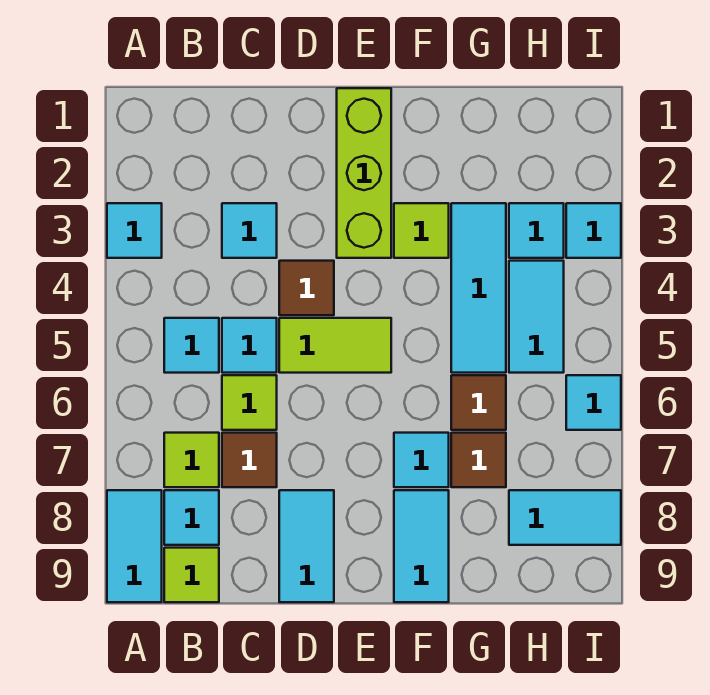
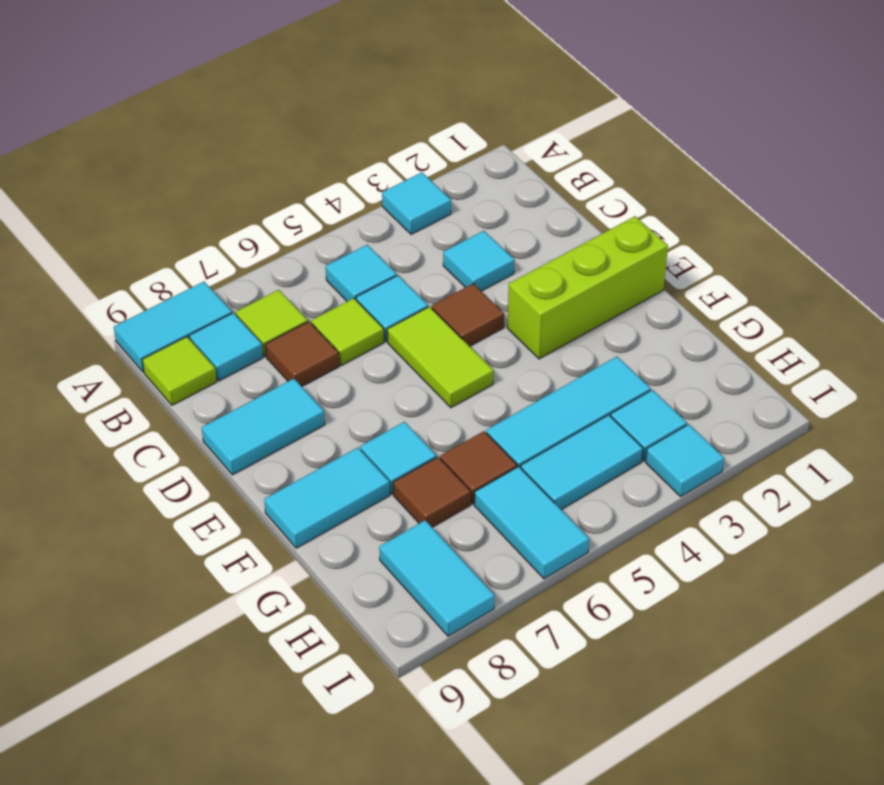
lime tile F3 level 1 -> none
cyan tile I6 level 1 -> cyan tile H6:I6 level 1

